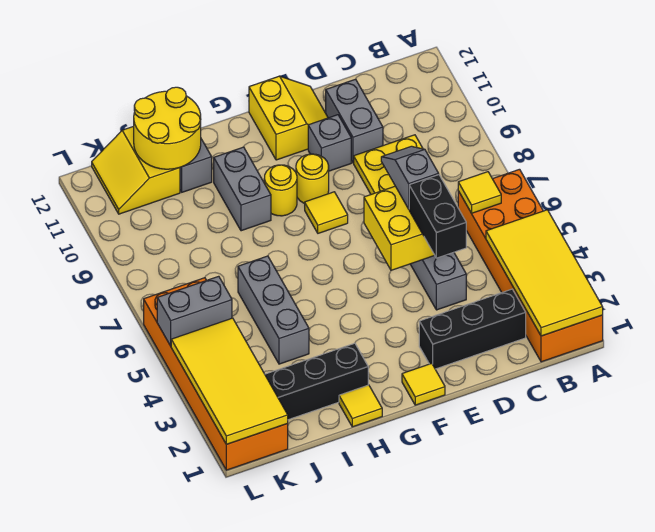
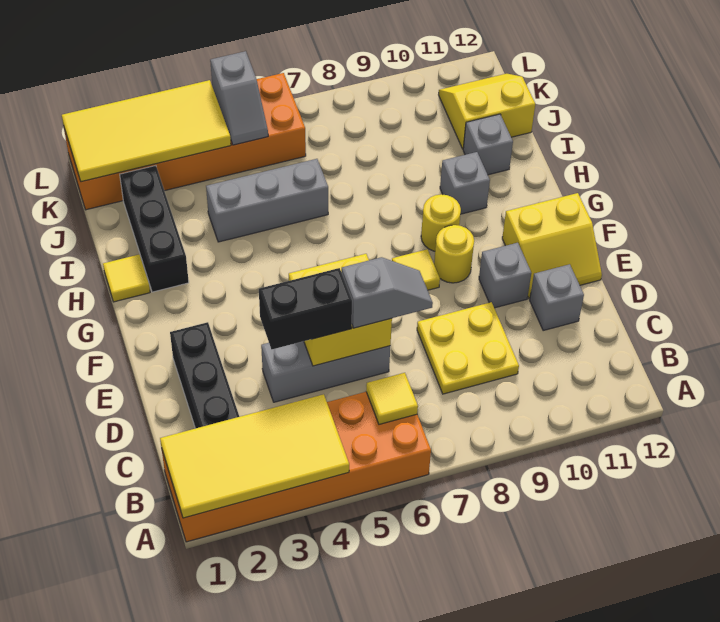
grey brick D10:D11 level 1 -> grey brick D11 level 1
yellow tile F1 level 1 -> none
grey brick H9:H10 level 1 -> grey brick H10 level 1
yellow round brick I11:J12 level 2 -> none
grey brick K5:L5 level 2 -> grey slope K5:L5 level 2 top L

